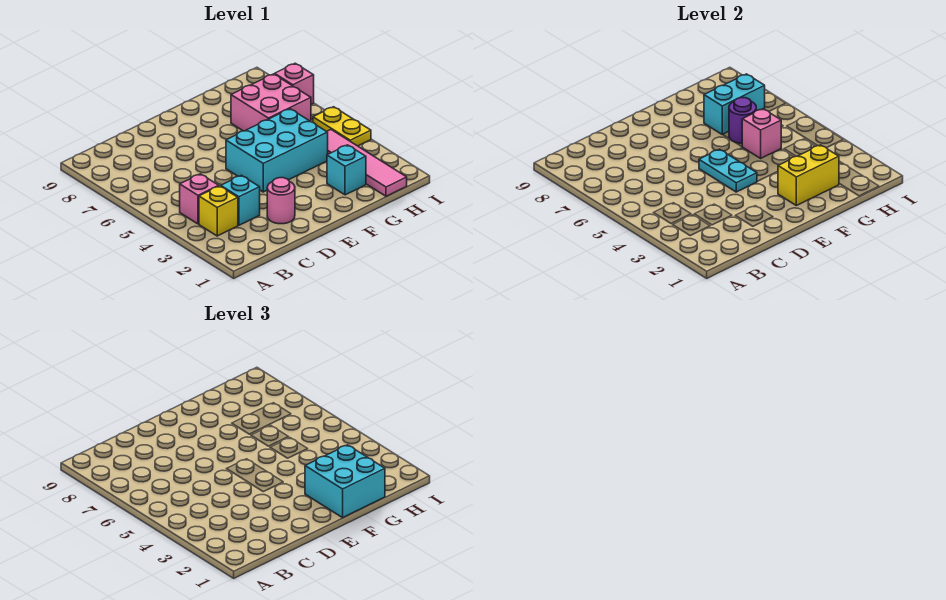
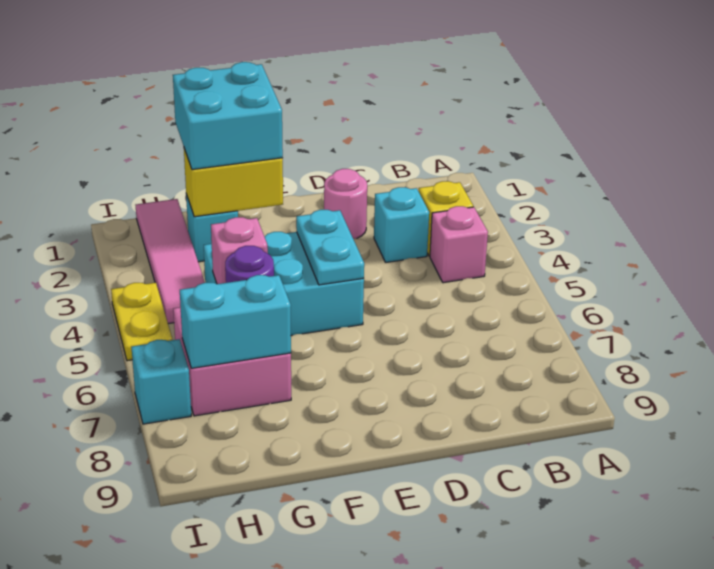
pink brick I7 level 1 -> cyan brick I7 level 1

